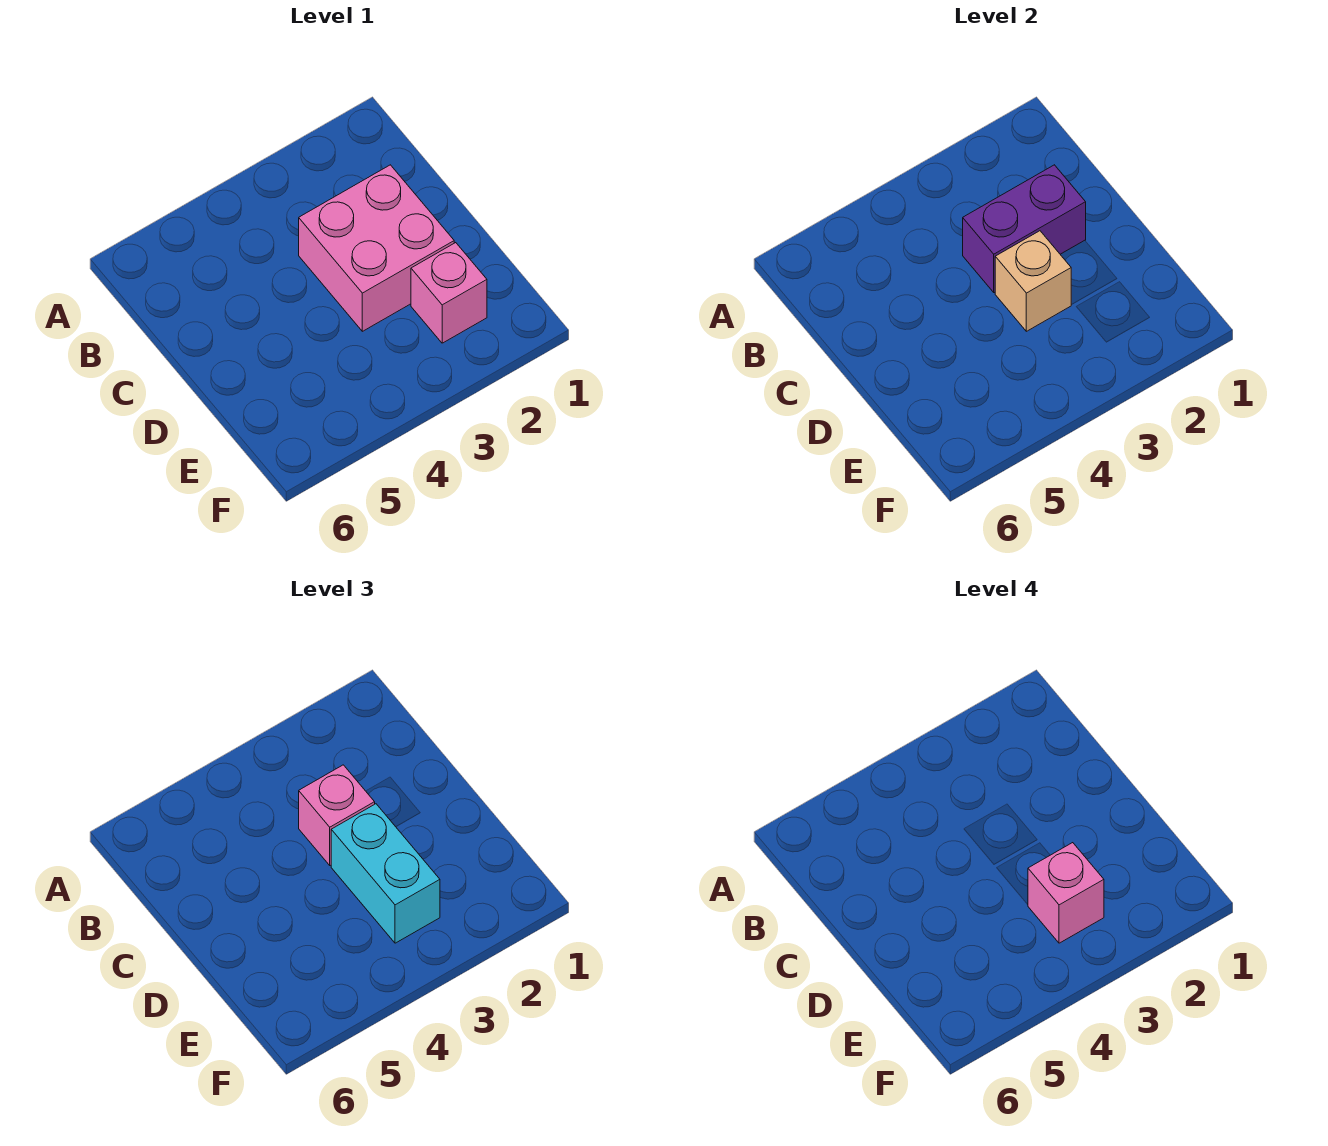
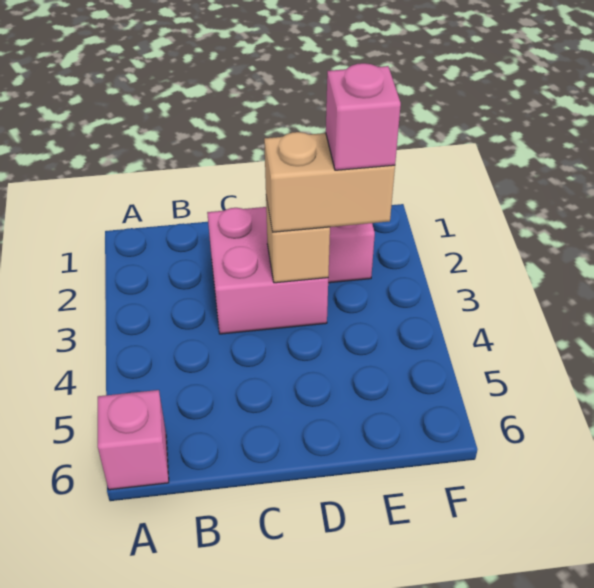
purple brick C2:C3 level 2 -> none
pink brick C3 level 3 -> pink brick A6 level 1
cyan brick D3:E3 level 3 -> tan brick D3:E3 level 3

